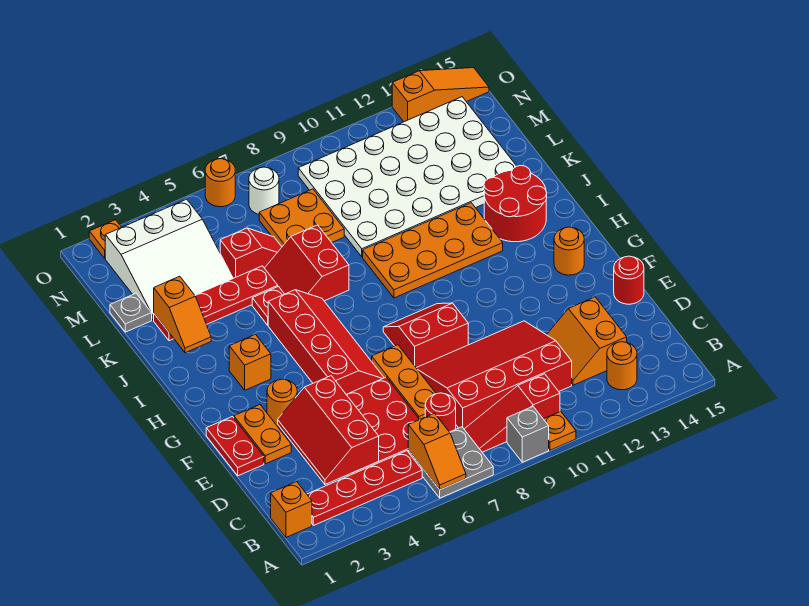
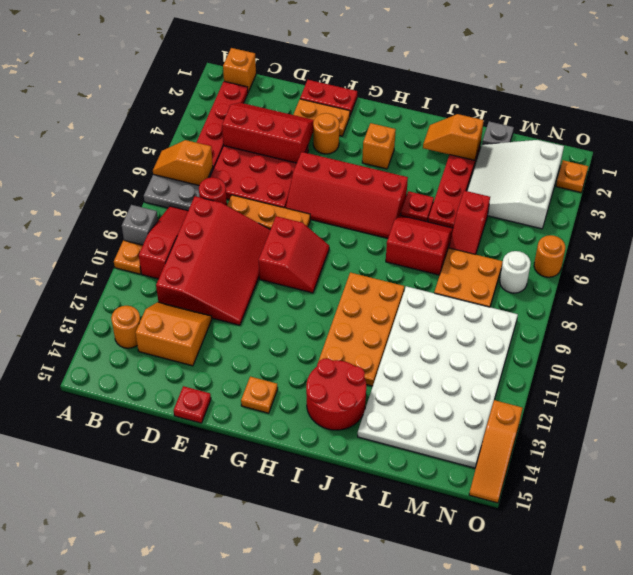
red round brick E15 level 1 -> red plate E15 level 1
orange round brick G14 level 1 -> orange plate G14 level 1

